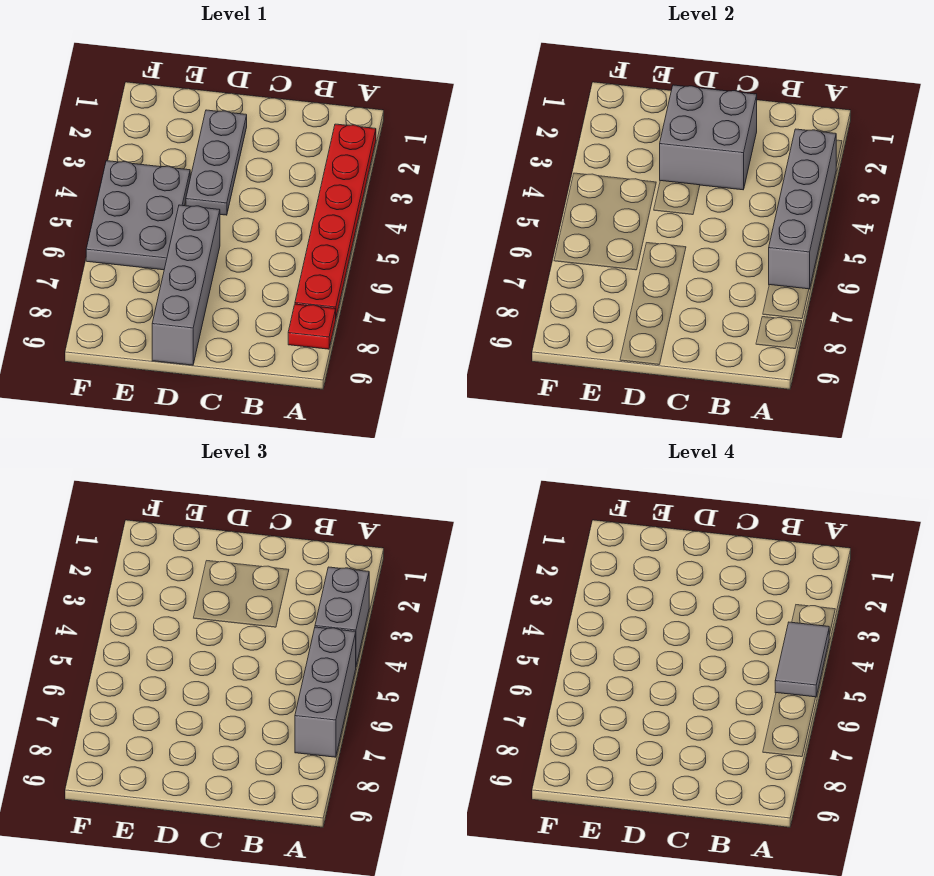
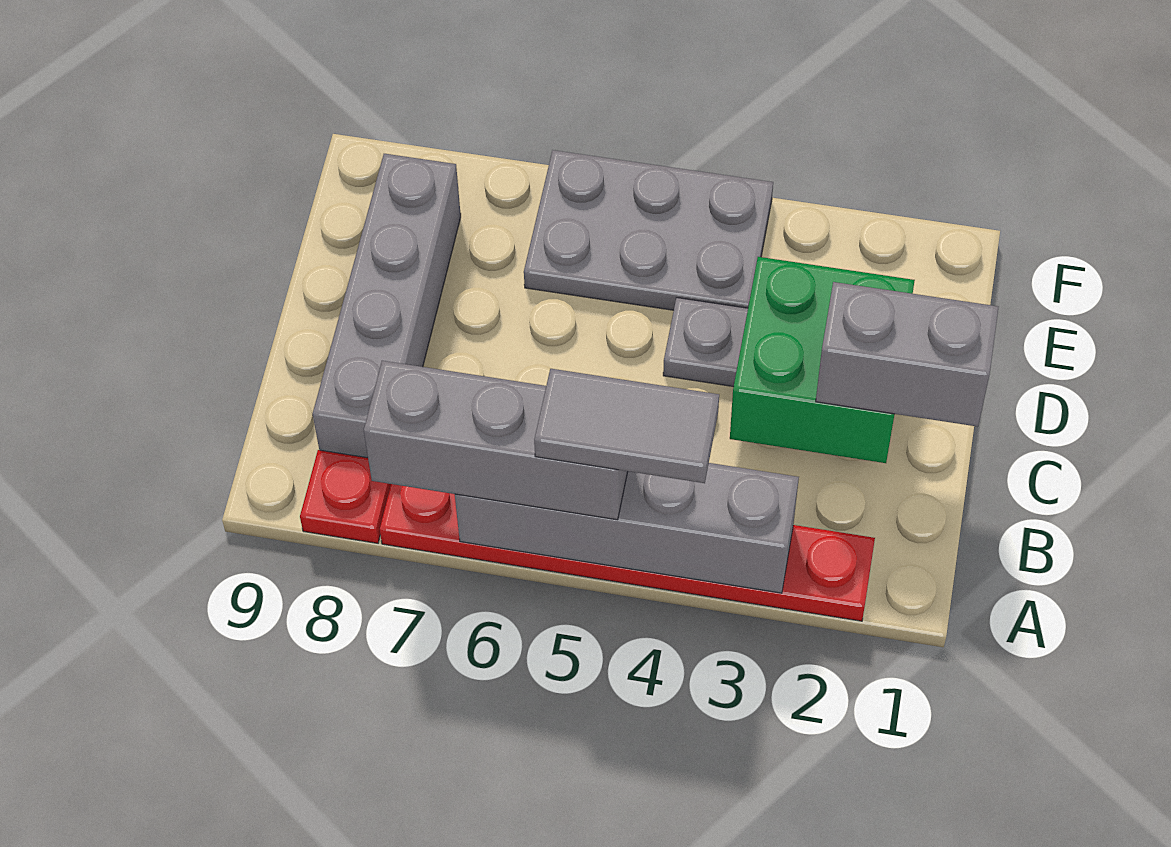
grey brick A3:A4 level 3 -> grey brick C1:C2 level 3
grey brick C2:D3 level 2 -> green brick C2:D3 level 2
grey brick D6:D9 level 1 -> grey brick B8:E8 level 1

